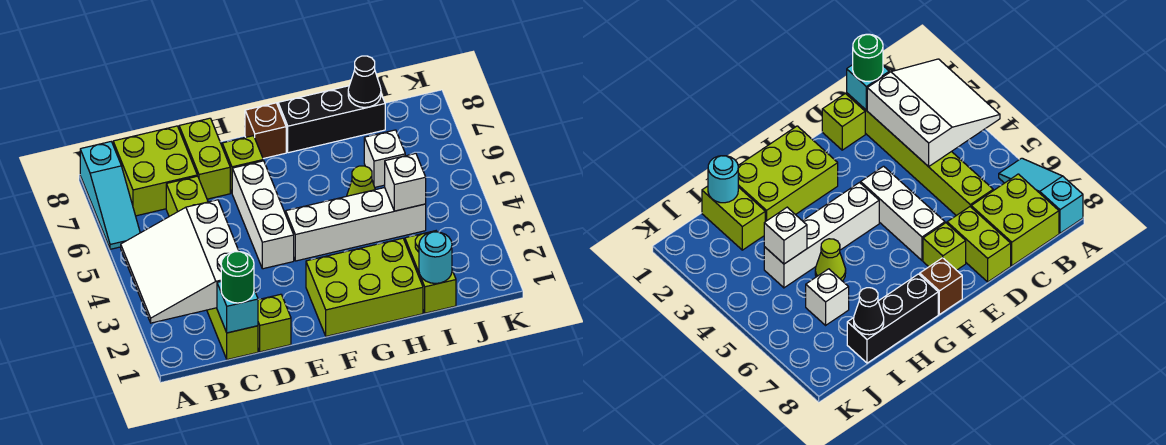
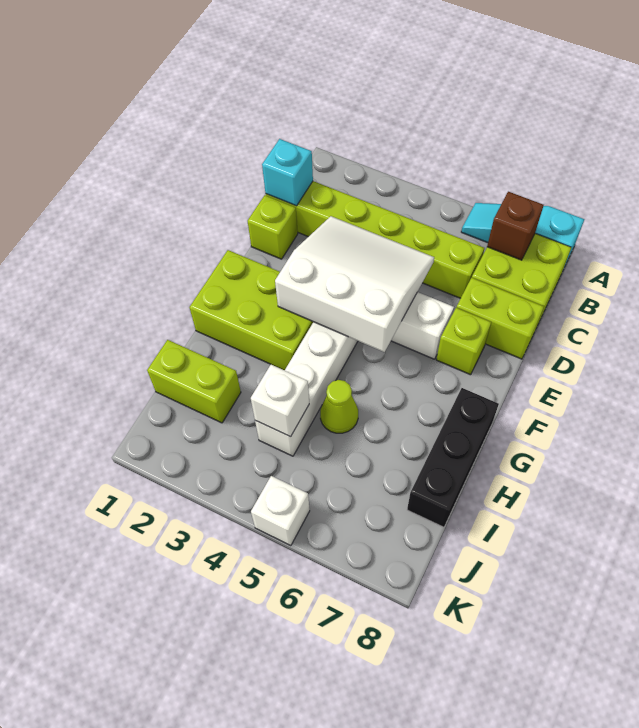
white slope A2:C4 level 2 top C -> white slope D3:F5 level 2 top F
green round brick C1 level 3 -> none
lime brick F1:H2 level 1 -> lime brick F1:G3 level 1
brown brick F8 level 1 -> brown brick B7 level 2
cyan round brick I1 level 2 -> none
white brick I6 level 1 -> white brick K5 level 1
black cone I8 level 2 -> none

